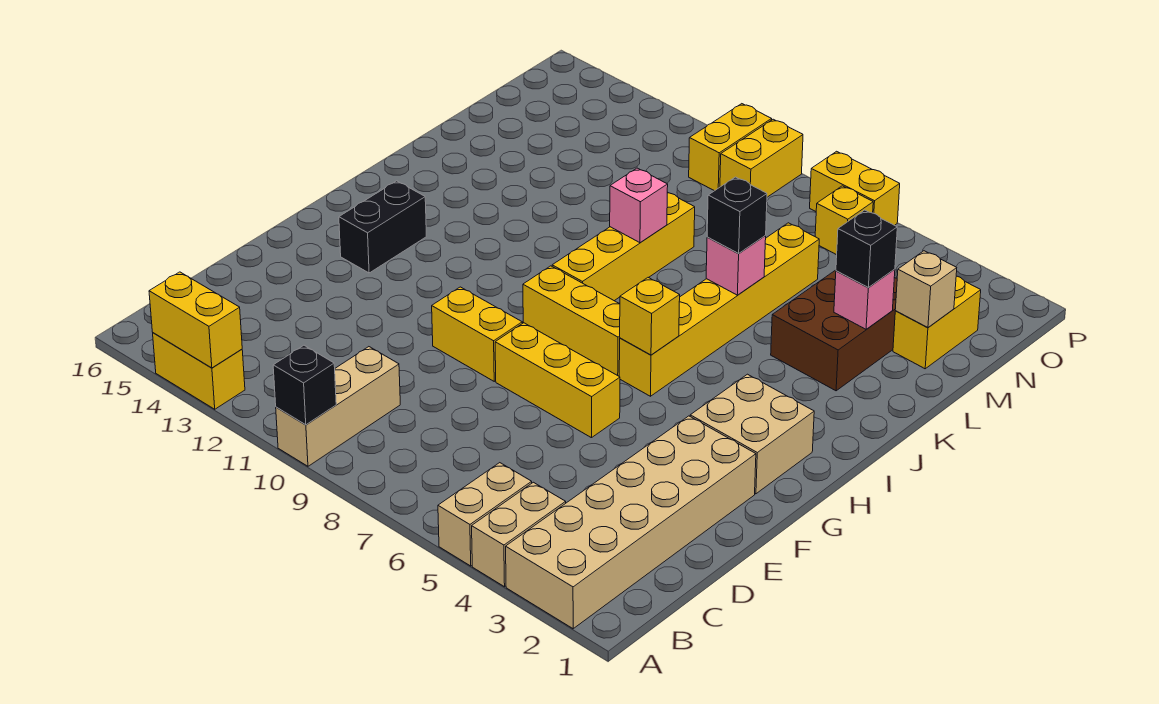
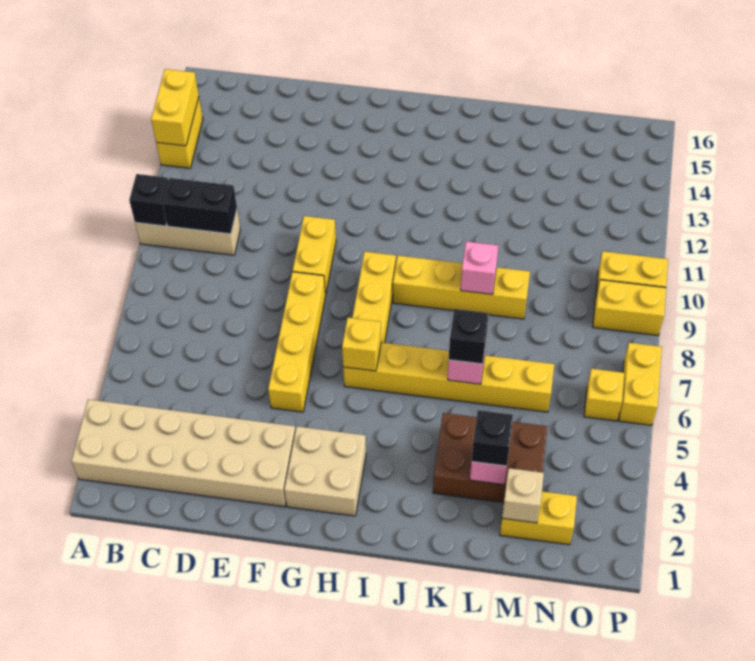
tan brick A4:B4 level 1 -> none
tan brick A5:B5 level 1 -> none
yellow brick F6:F8 level 1 -> yellow brick F5:F8 level 1
black brick G14:H14 level 1 -> black brick B10:C10 level 2

